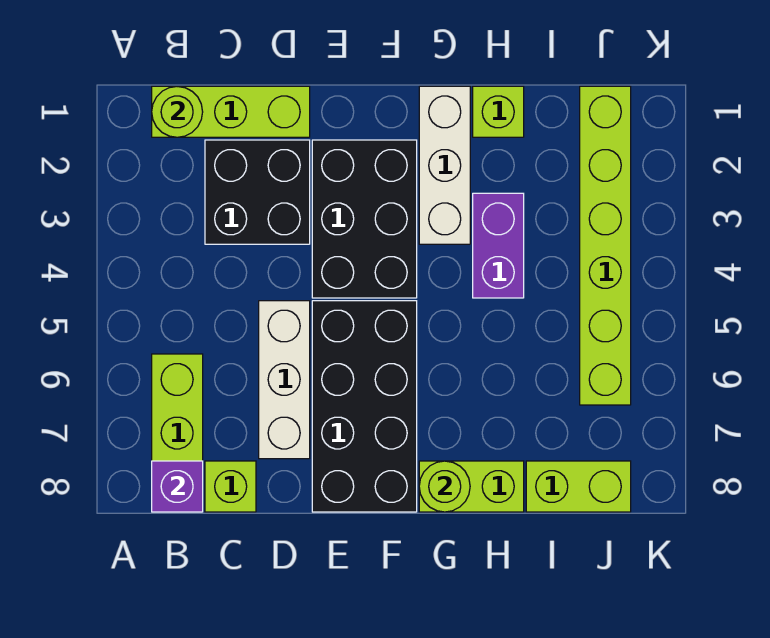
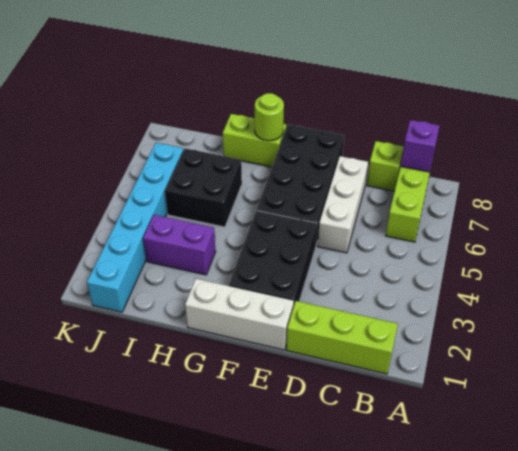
lime round brick B1 level 2 -> none
black brick C2:D3 level 1 -> black brick H5:I6 level 1
white brick G1:G3 level 1 -> white brick E1:G1 level 1
lime brick H1 level 1 -> none
purple brick H3:H4 level 1 -> purple brick H3:I3 level 1
lime brick I8:J8 level 1 -> none
lime brick J1:J6 level 1 -> cyan brick J1:J6 level 1

